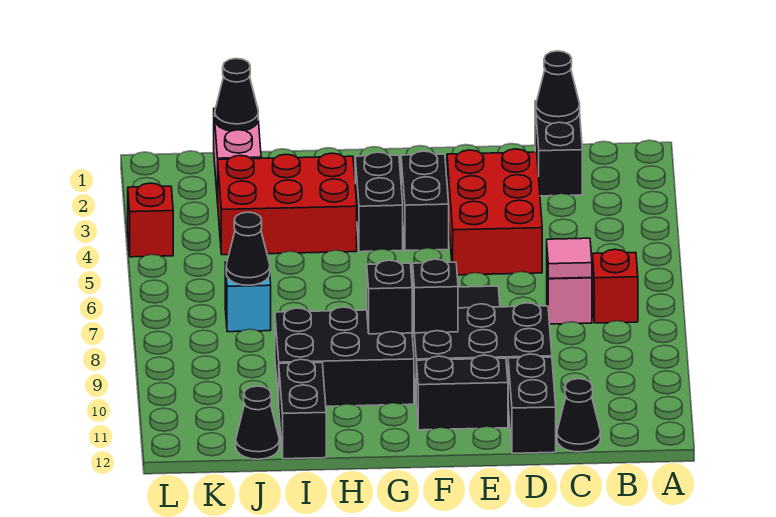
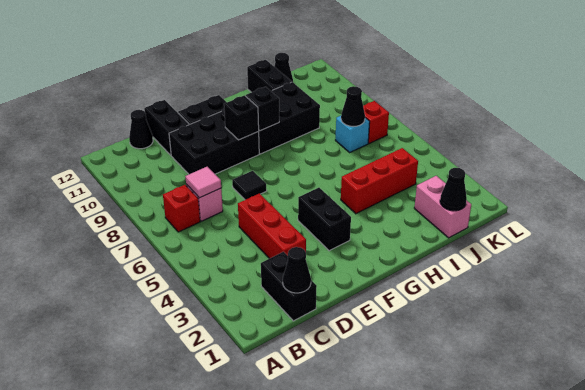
red brick D3:E5 level 1 -> red brick D3:D5 level 1
black brick G3:G4 level 1 -> none
red brick H3:J4 level 1 -> red brick H4:J4 level 1
red brick L4 level 1 -> red brick K7 level 1

